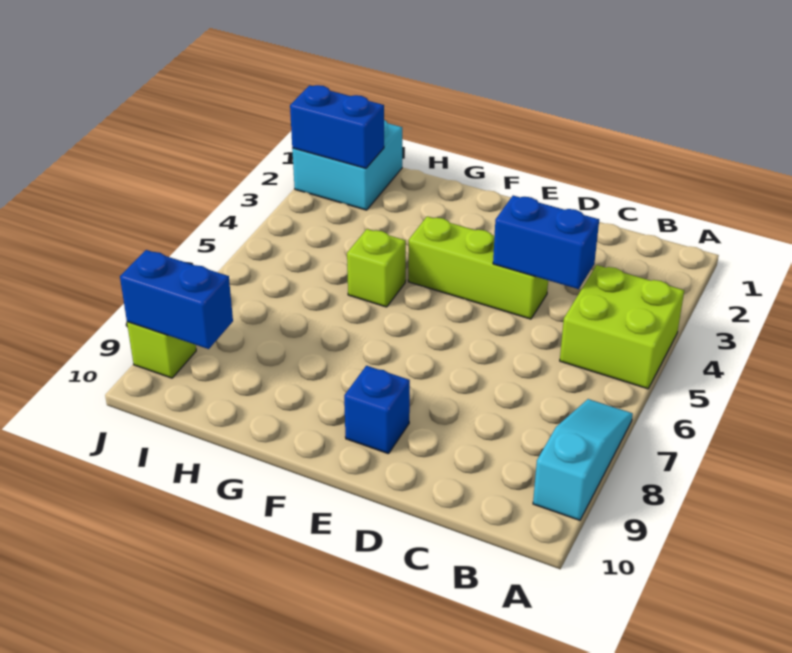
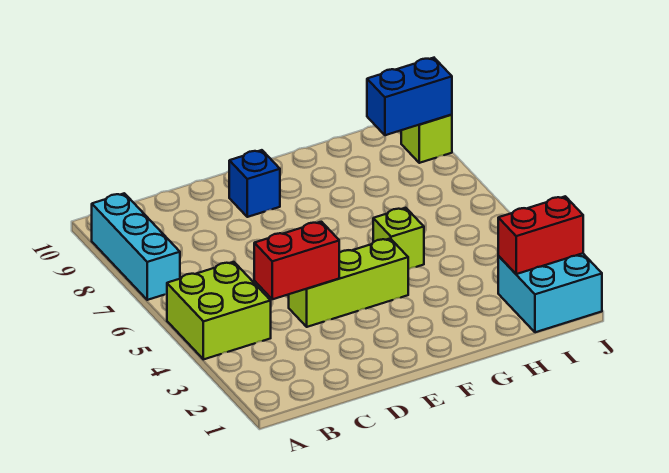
cyan slope A7:A9 level 1 top 9 -> cyan brick A7:A9 level 1
blue brick C4:D4 level 2 -> red brick C4:D4 level 2
blue brick I2:J2 level 2 -> red brick I2:J2 level 2

